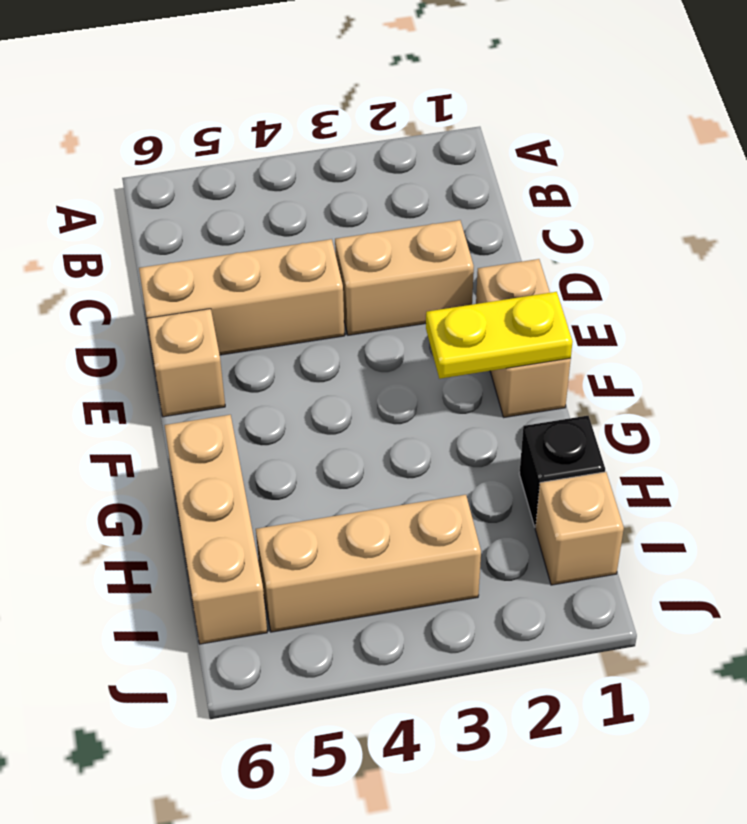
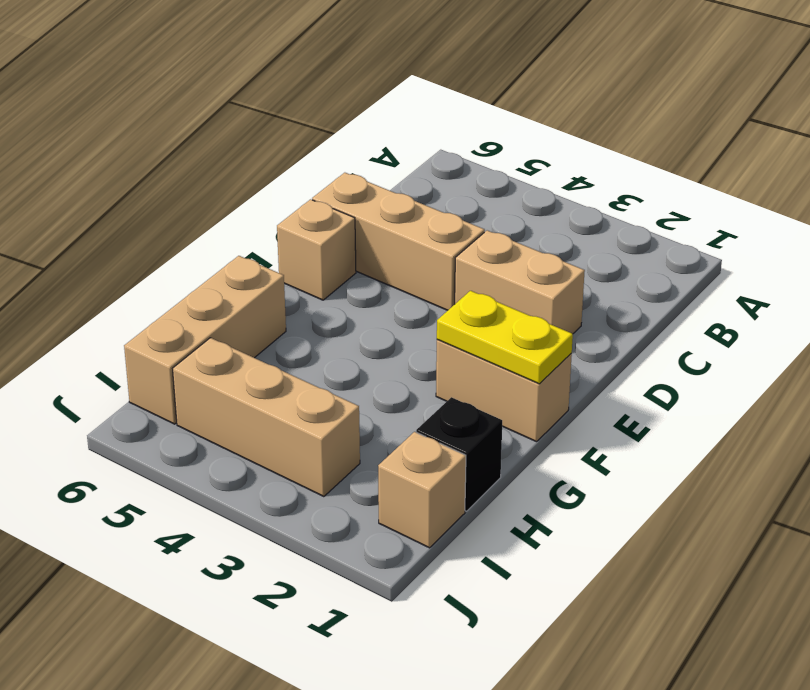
tan brick E1:F1 level 1 -> tan brick F1:F2 level 1

